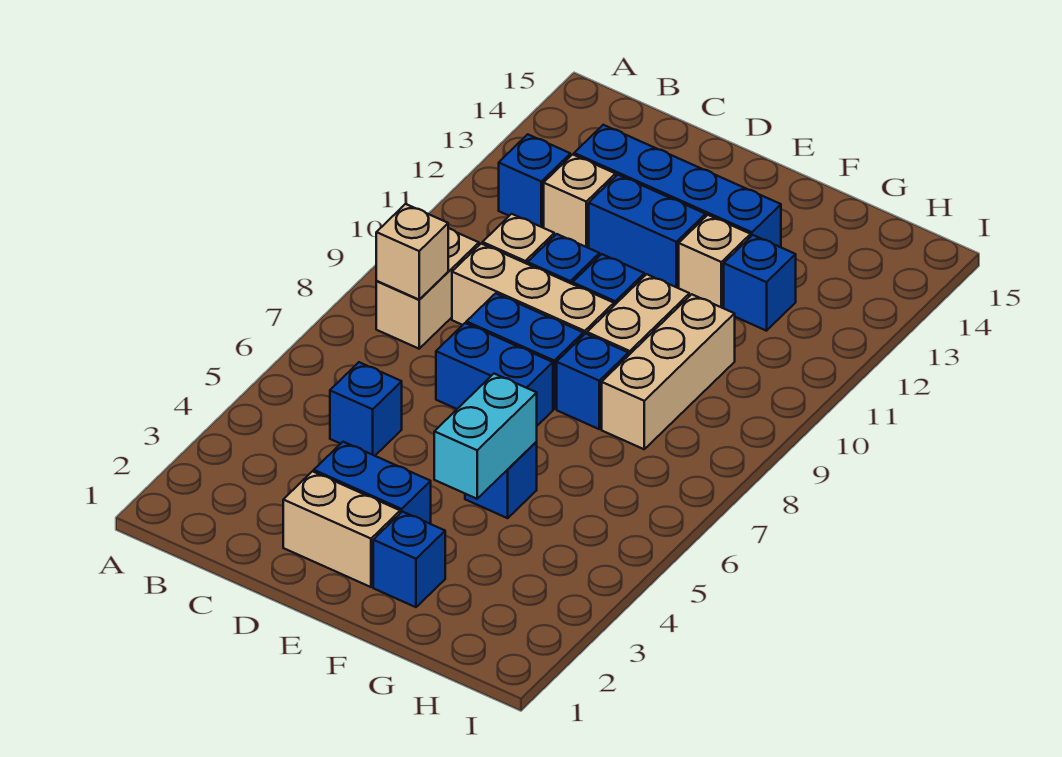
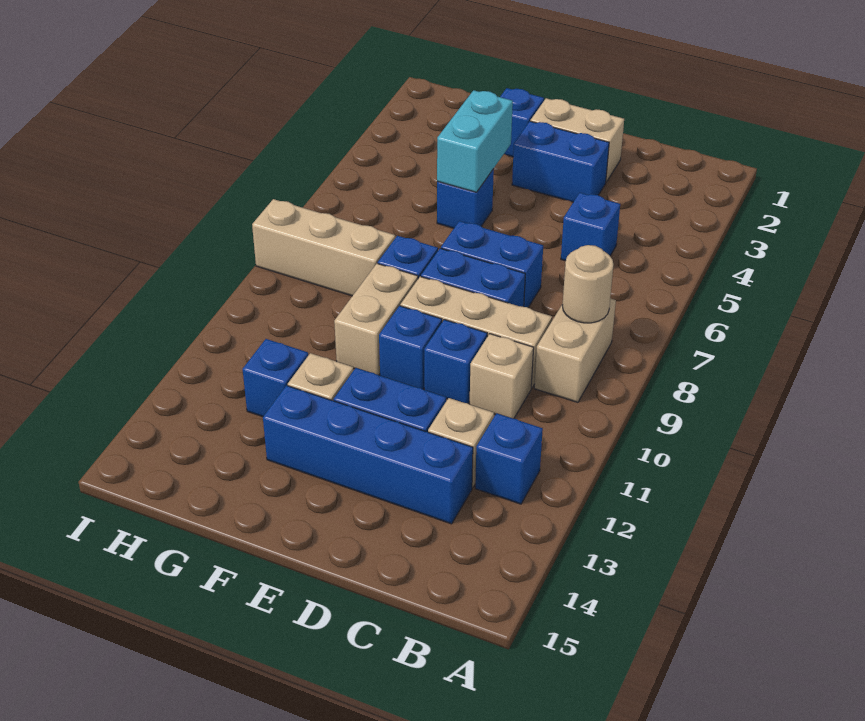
tan brick B8 level 2 -> tan round brick B8 level 2
tan brick G8:G10 level 1 -> tan brick G8:I8 level 1

